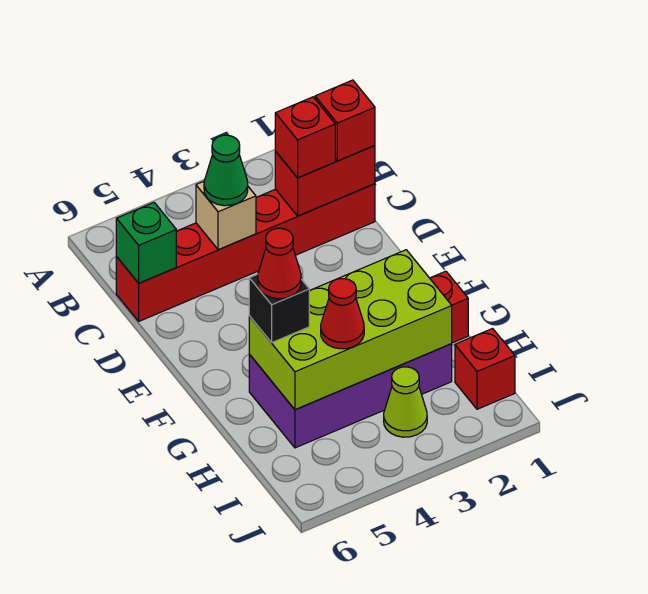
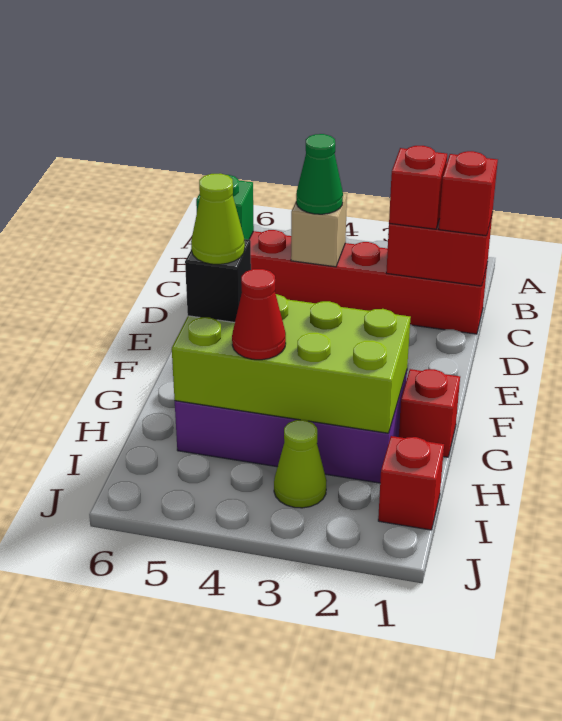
red cone G5 level 4 -> lime cone G5 level 4

